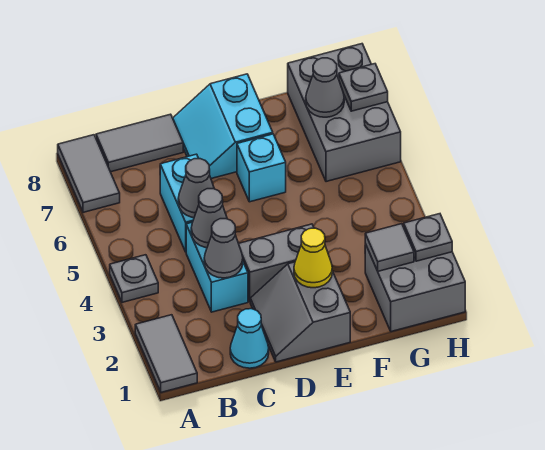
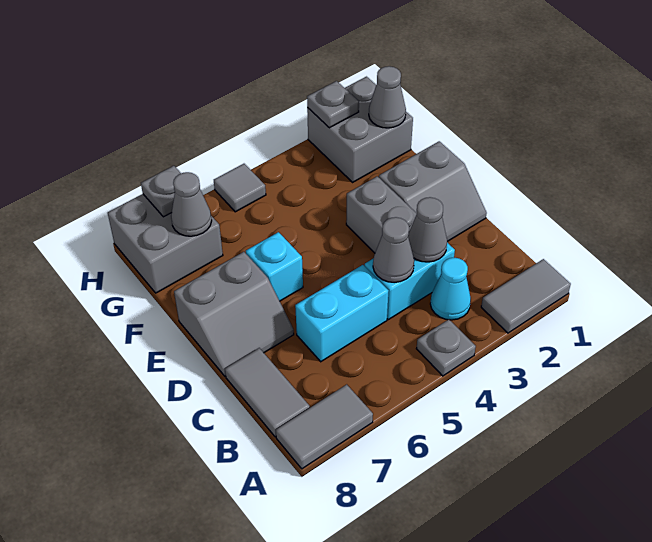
cyan cone C1 level 1 -> cyan cone B3 level 1
grey cone C5 level 2 -> grey cone G1 level 2
cyan slope D7:E8 level 1 top E -> grey slope D7:E8 level 1 top E
yellow cone E2 level 2 -> none
grey tile G2 level 2 -> grey tile H5 level 1
grey brick G6:H8 level 1 -> grey brick G7:H8 level 1

